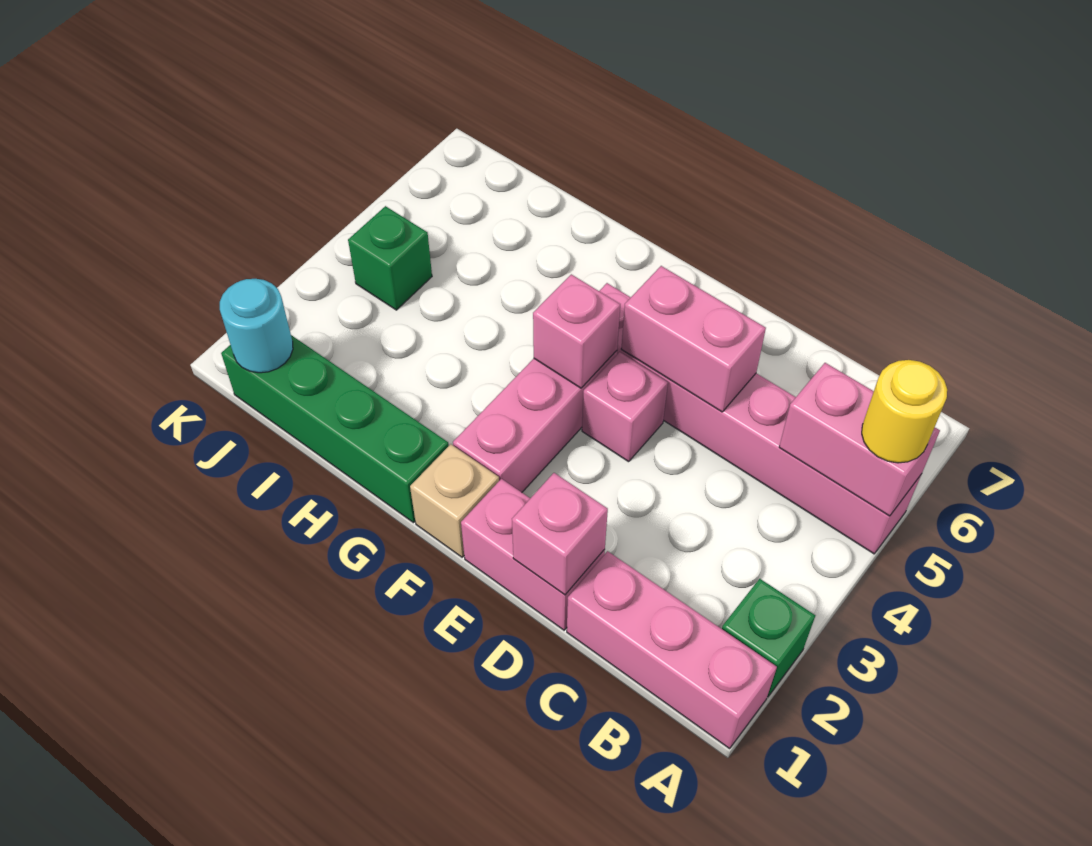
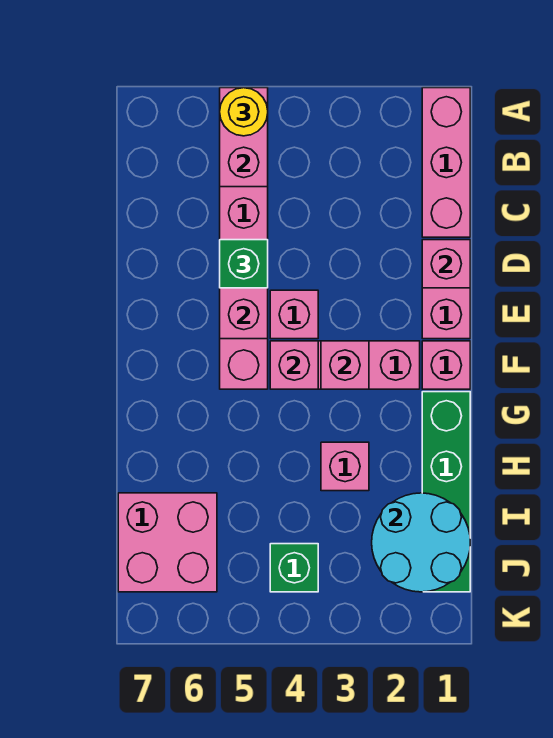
green brick A2 level 1 -> green brick D5 level 3
tan brick F1 level 1 -> pink brick F1 level 1
none -> pink brick F3 level 2
none -> pink brick H3 level 1
none -> pink brick I6:J7 level 1
cyan round brick J1 level 2 -> cyan round brick I1:J2 level 2

